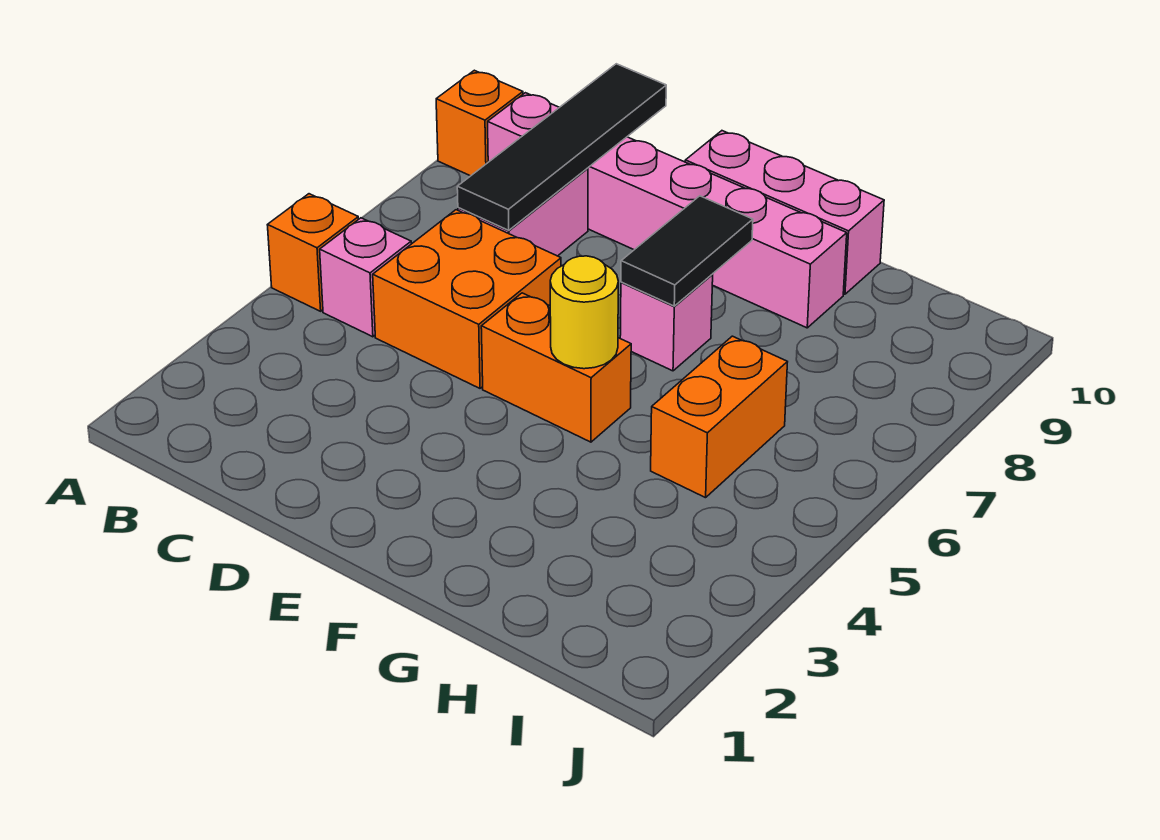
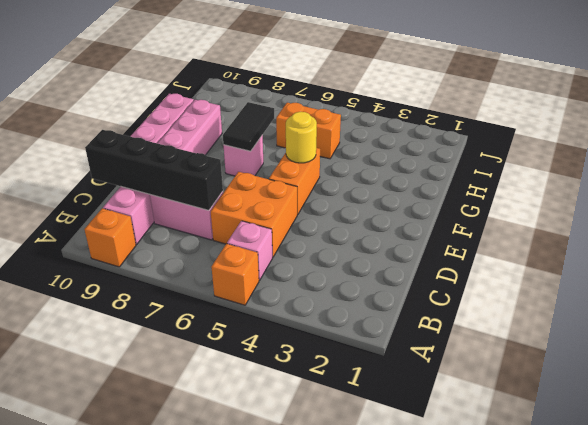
black tile C7:C10 level 2 -> black brick C7:C10 level 2
black tile F7:F8 level 2 -> black tile F7:G7 level 2

